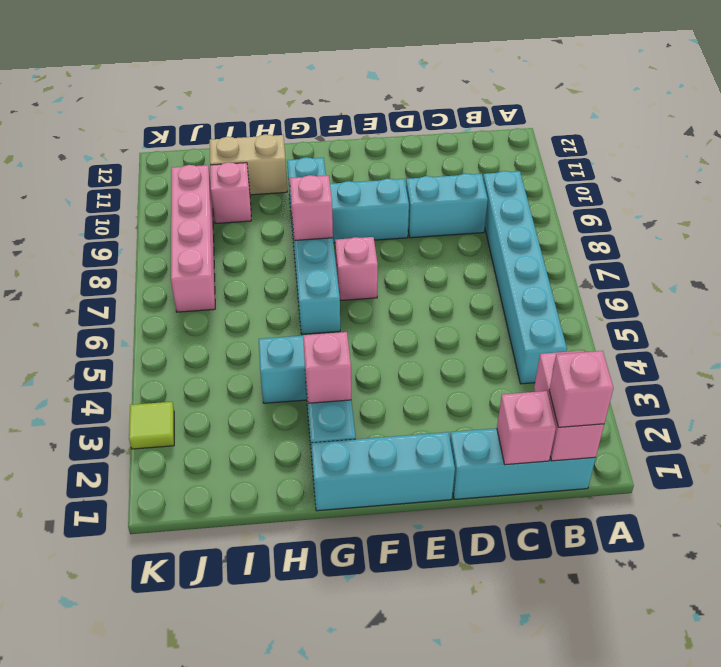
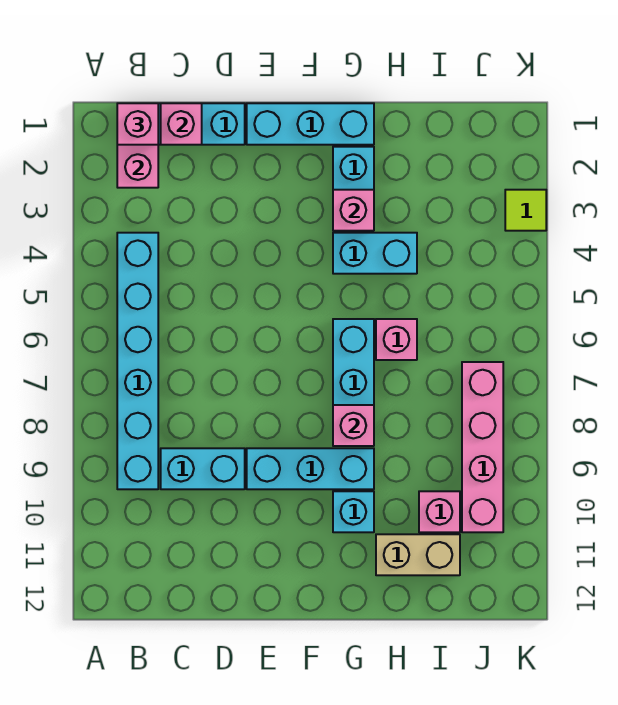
pink brick F7 level 1 -> pink brick H6 level 1

